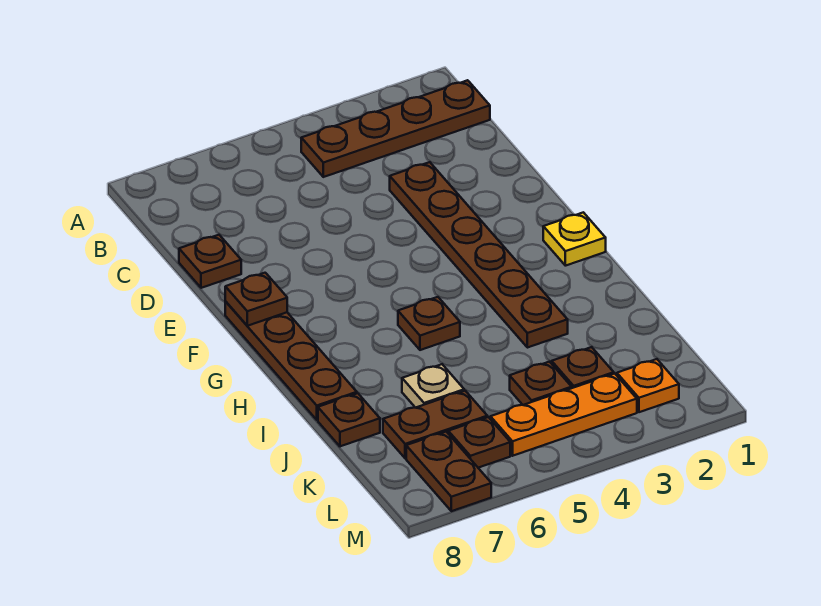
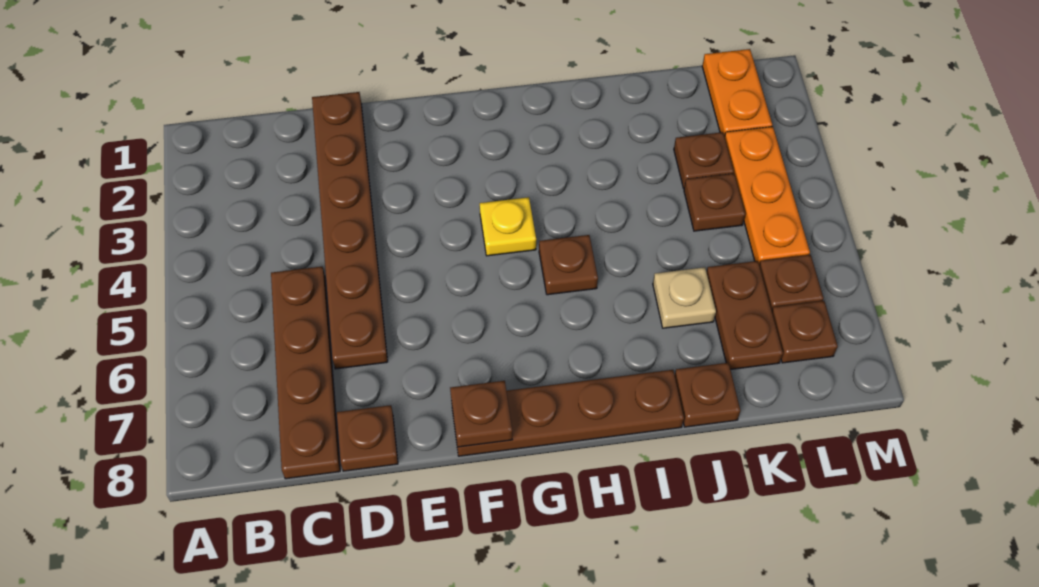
brown plate B1:B4 level 1 -> brown plate C5:C8 level 1
brown plate D3:I3 level 1 -> brown plate D1:D6 level 1
yellow plate G1 level 1 -> yellow plate G4 level 1
orange plate L2 level 1 -> orange plate L1:L2 level 1
brown plate L7:M7 level 1 -> brown plate L7 level 1

